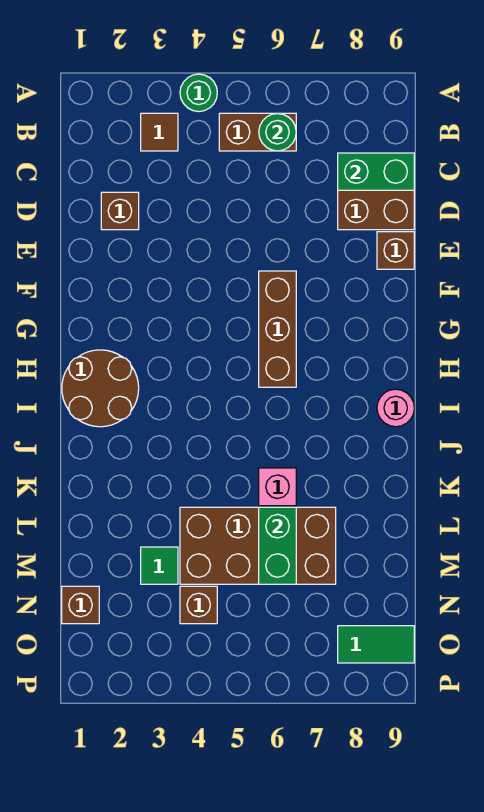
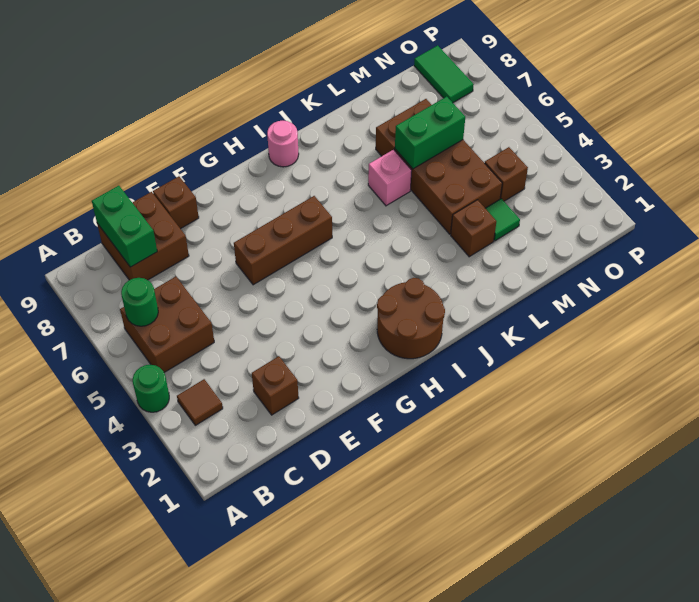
brown brick B5:B6 level 1 -> brown brick B5:C6 level 1
brown brick N1 level 1 -> brown brick L3 level 1

